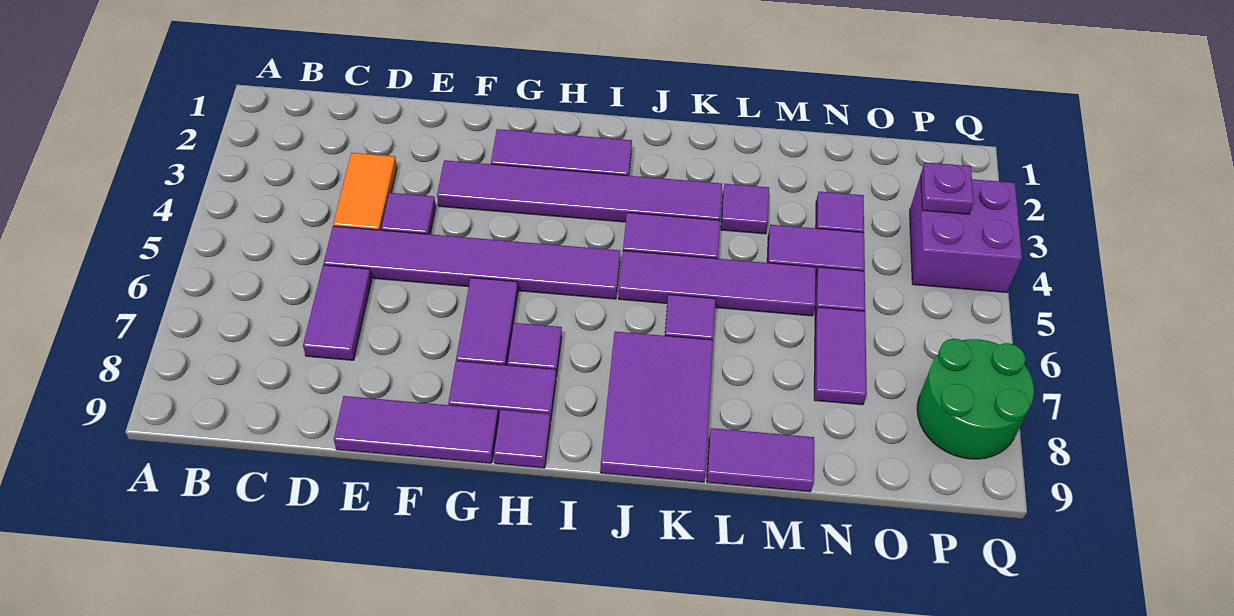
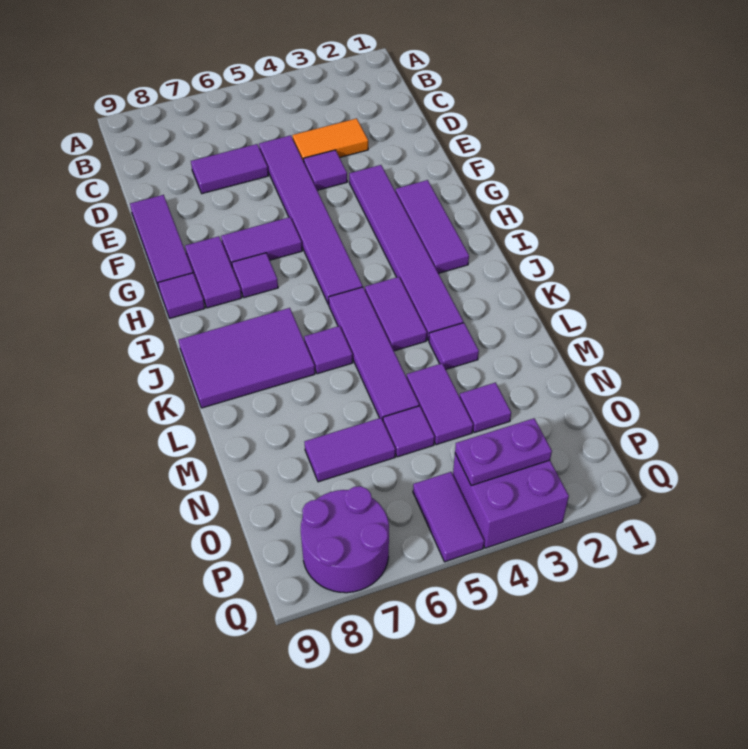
purple tile L9:M9 level 1 -> purple tile P5:Q5 level 1
purple plate P3 level 2 -> purple plate P3:P4 level 2
green round brick P7:Q8 level 1 -> purple round brick P7:Q8 level 1

